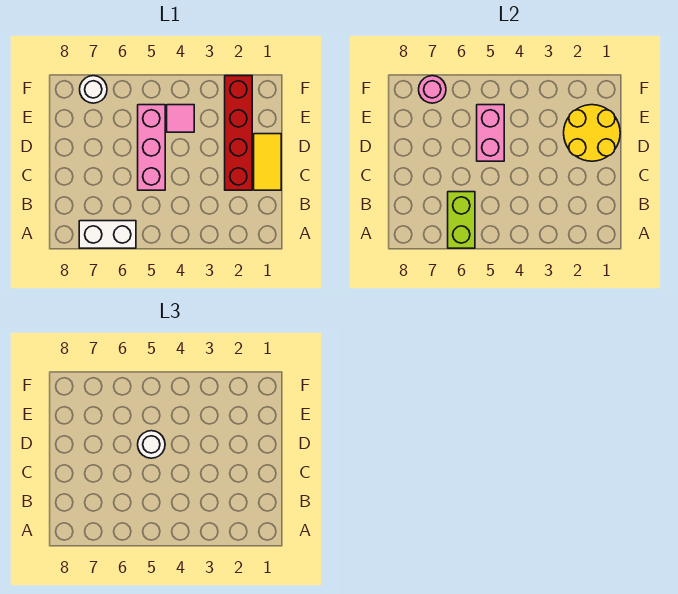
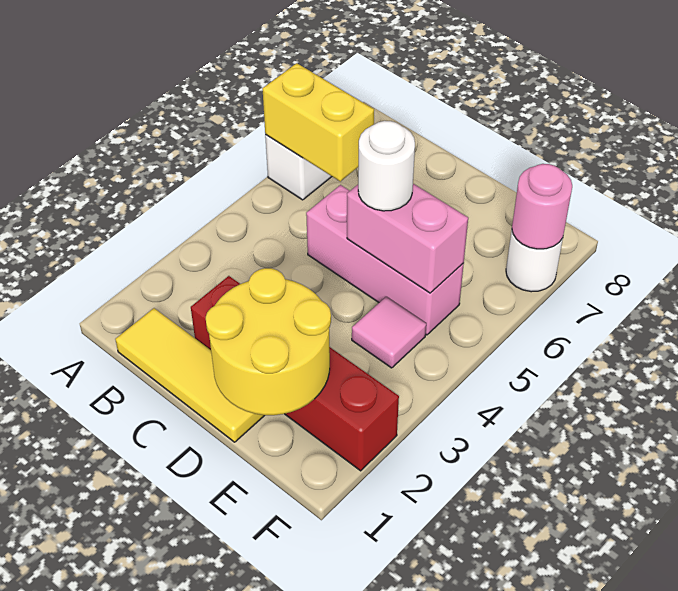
lime brick A6:B6 level 2 -> yellow brick A6:B6 level 2
yellow tile C1:D1 level 1 -> yellow tile B1:D1 level 1

